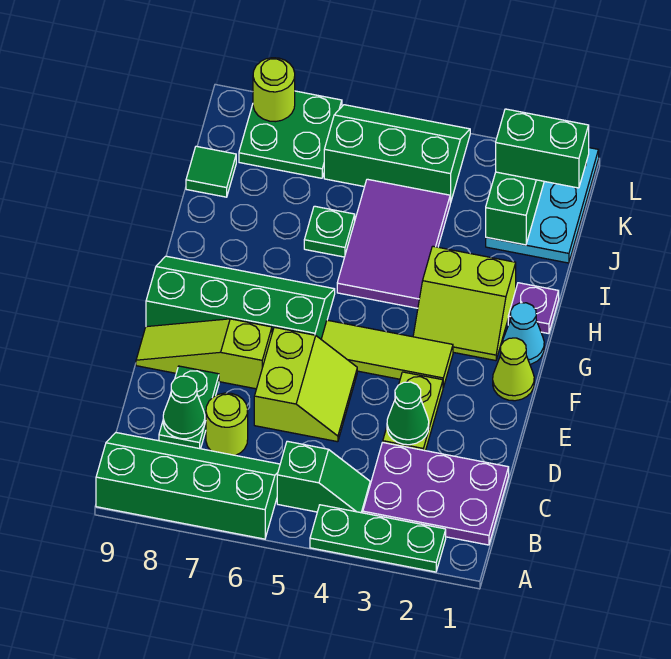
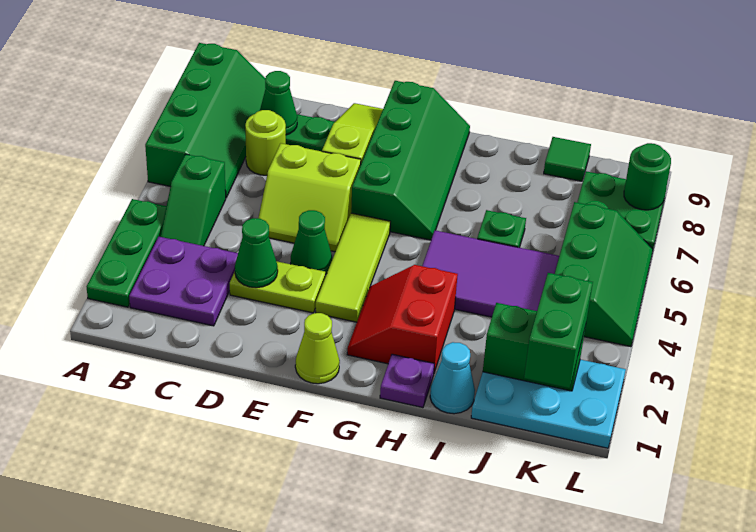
purple plate B1:C3 level 1 -> purple plate B2:C3 level 1
none -> green cone E4 level 1
cyan cone G1 level 1 -> cyan cone I1 level 1
lime slope G2:H3 level 1 top H -> red slope G2:H3 level 1 top H
lime round brick L8 level 2 -> green round brick L8 level 2

